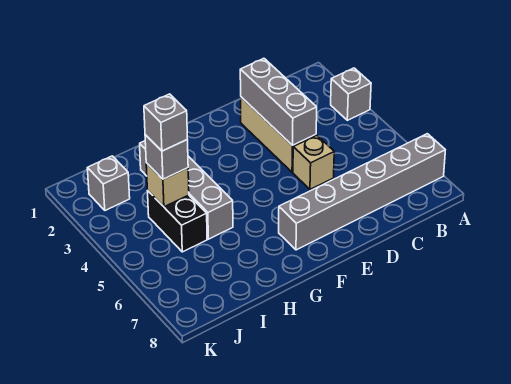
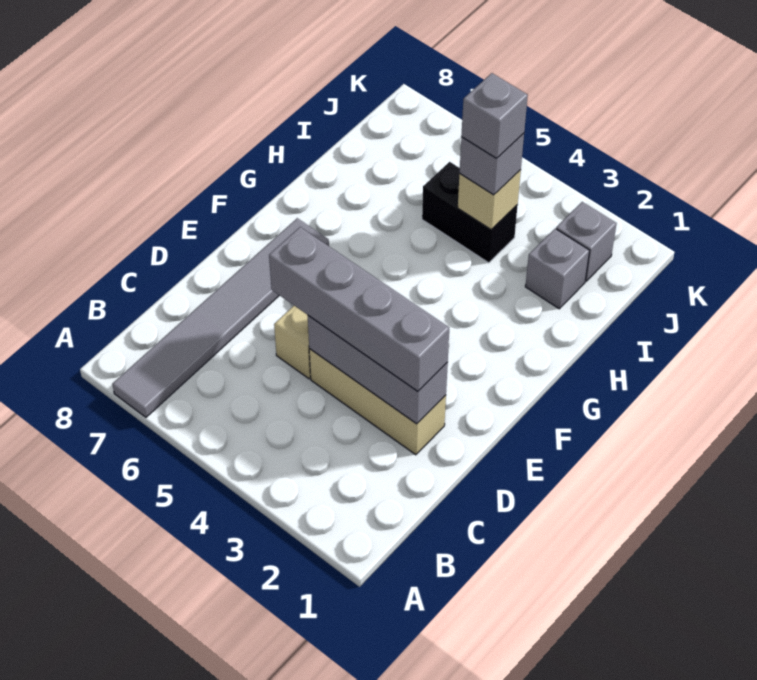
grey brick A3 level 1 -> grey brick I2 level 1
grey brick A7:F7 level 1 -> grey tile A7:F7 level 1
grey brick H2:H5 level 1 -> grey brick D2:D5 level 3

